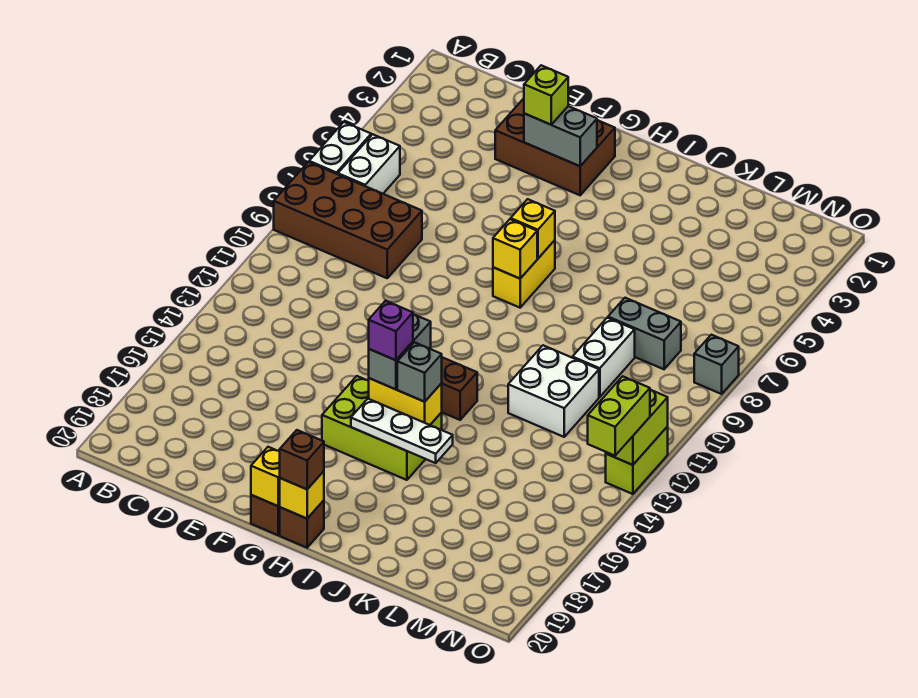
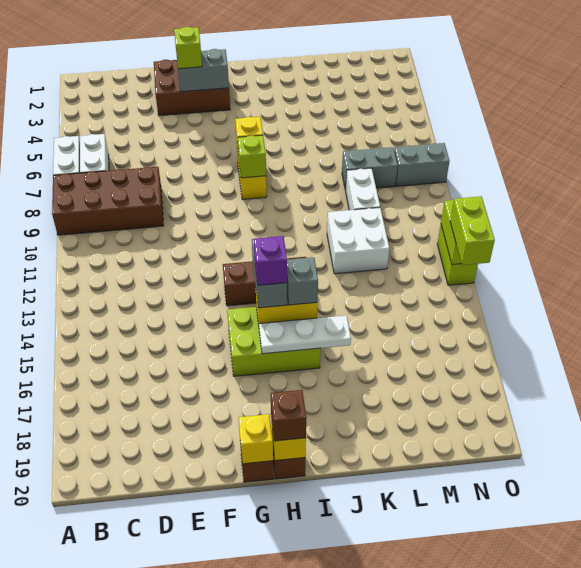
yellow brick H8 level 2 -> lime brick H8 level 2
grey brick O8 level 1 -> grey brick N8:O8 level 1

